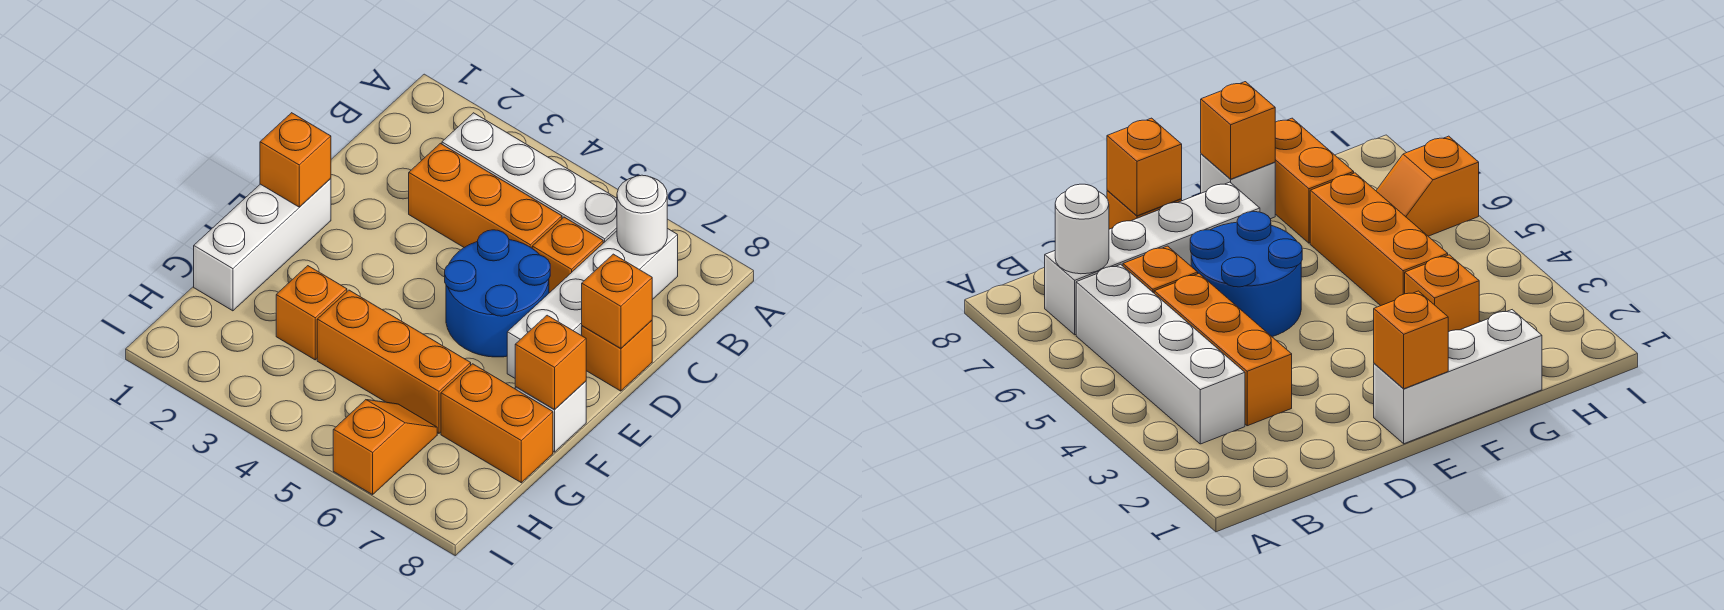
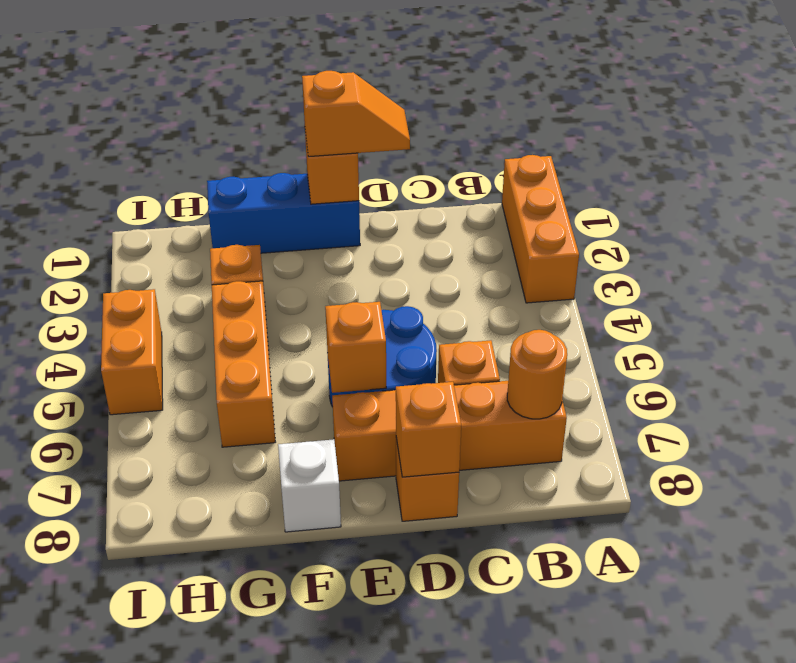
white brick B3:B6 level 1 -> none
white brick B7:E7 level 1 -> orange brick B7:E7 level 1
white round brick B7 level 2 -> orange round brick B7 level 2
orange brick C3:C5 level 1 -> orange brick A1:A3 level 1
white brick E1:G1 level 1 -> blue brick E1:G1 level 1
orange brick F8 level 2 -> orange brick E6 level 2
orange brick G7:G8 level 1 -> orange brick I4:I5 level 1
orange slope H6:I6 level 1 top I -> orange slope D1:E1 level 3 top E

